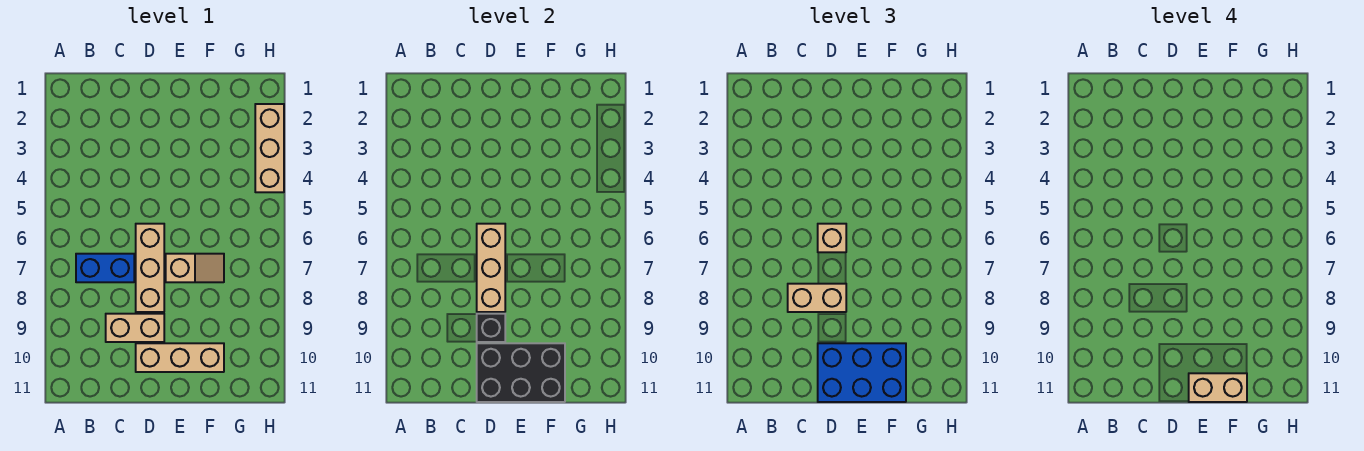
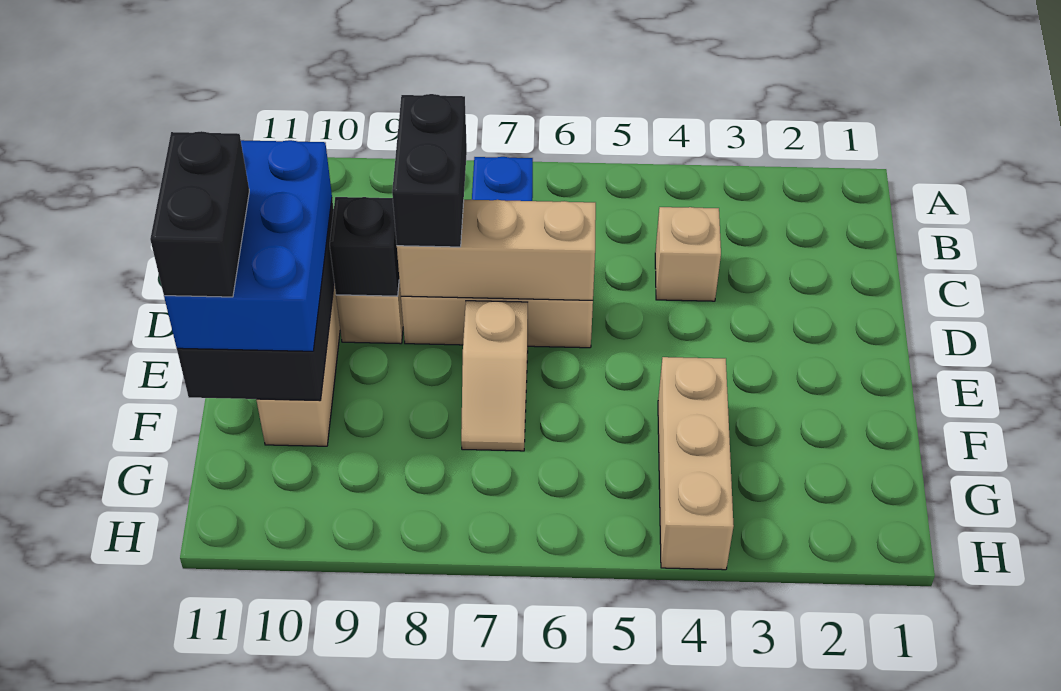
tan brick C8:D8 level 3 -> black brick C8:D8 level 3
tan brick D6 level 3 -> tan brick C4 level 1
tan brick E11:F11 level 4 -> black brick E11:F11 level 4
tan brick H2:H4 level 1 -> tan brick F4:H4 level 1

